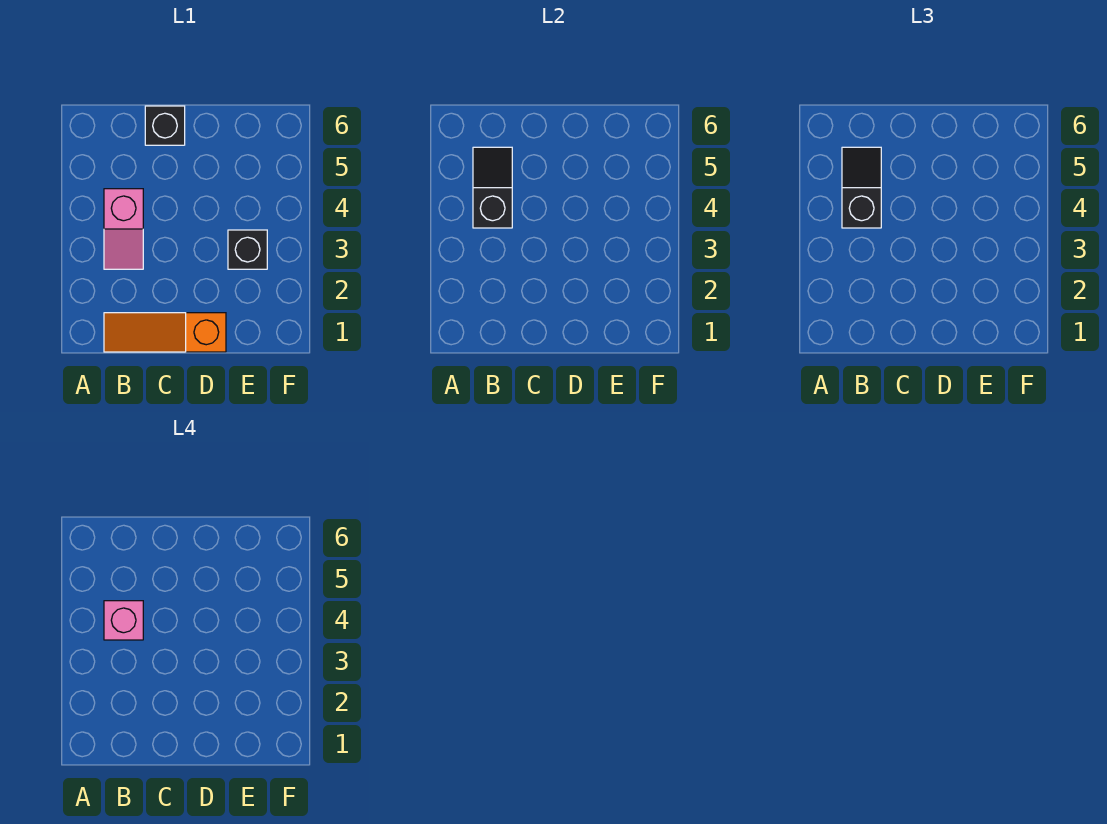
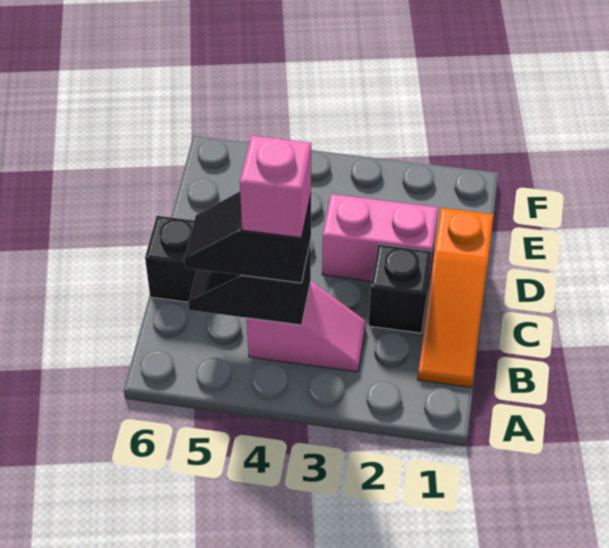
none -> pink brick D2:D3 level 1
black brick E3 level 1 -> black brick C2 level 1

